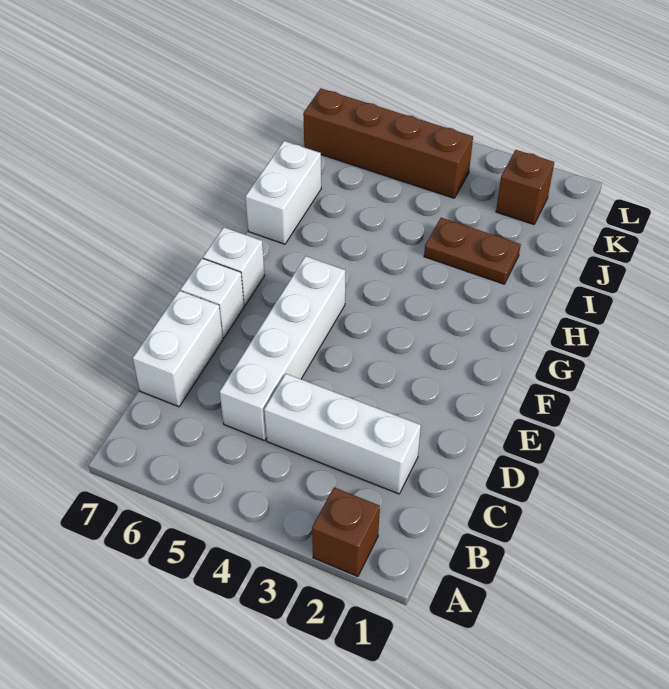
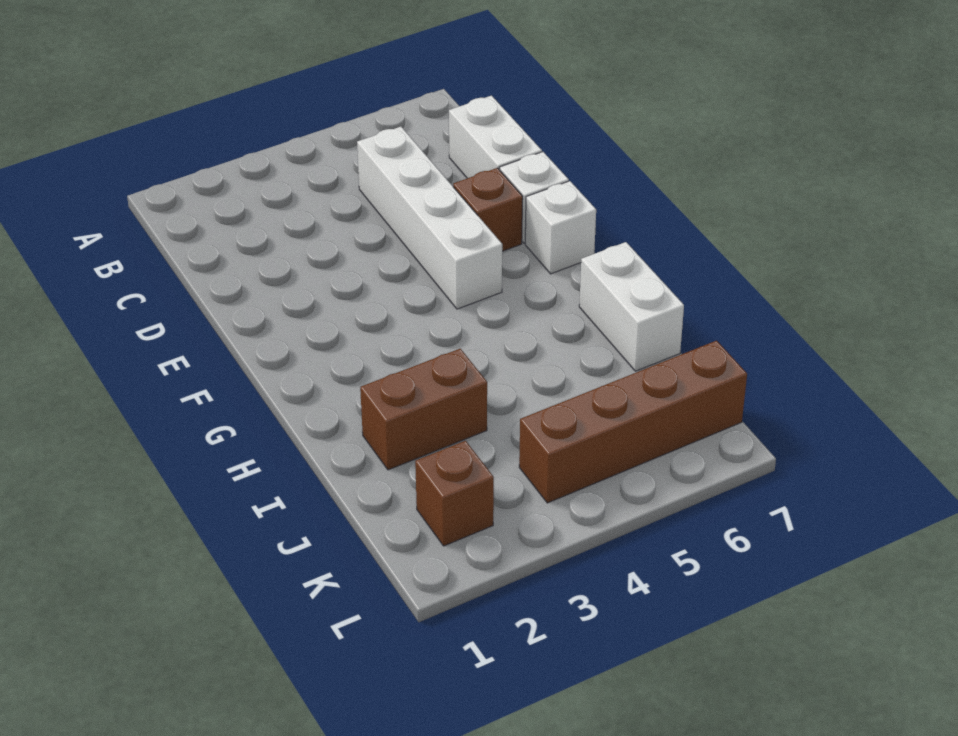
brown brick A2 level 1 -> brown brick E6 level 1
white brick C2:C4 level 1 -> none
brown plate I2:I3 level 1 -> brown brick I2:I3 level 1

